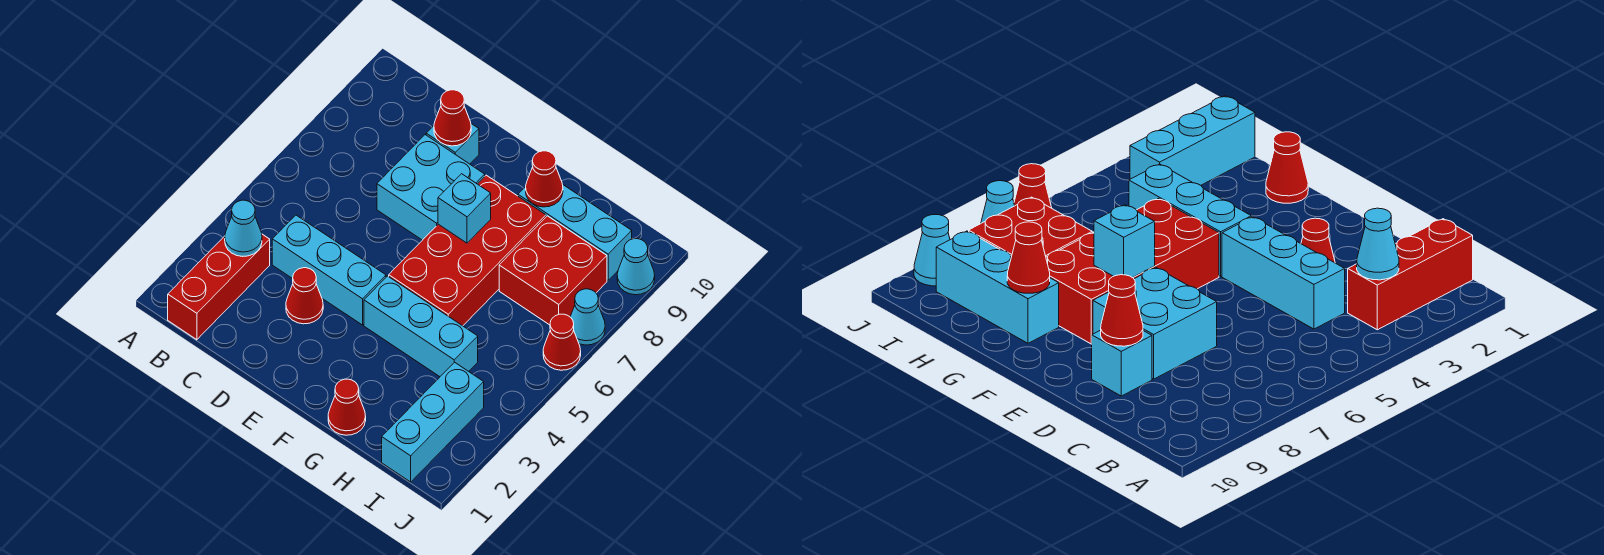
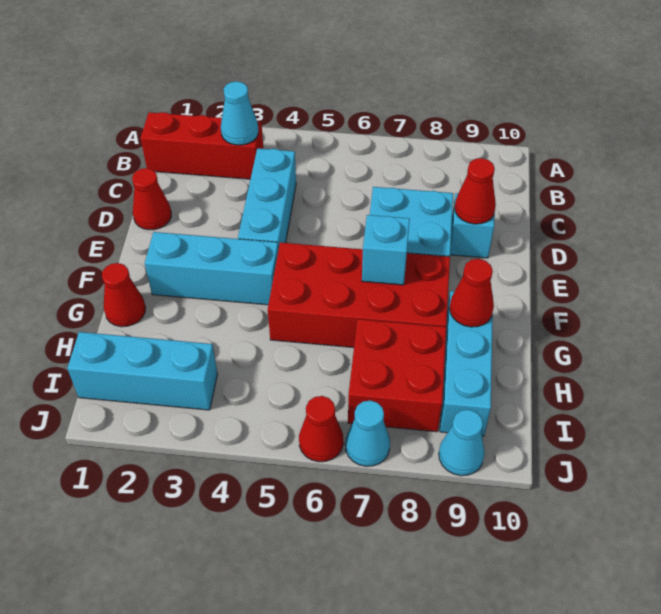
red cone D3 level 1 -> red cone D1 level 1
cyan brick F4:H4 level 1 -> cyan brick F2:F4 level 1

